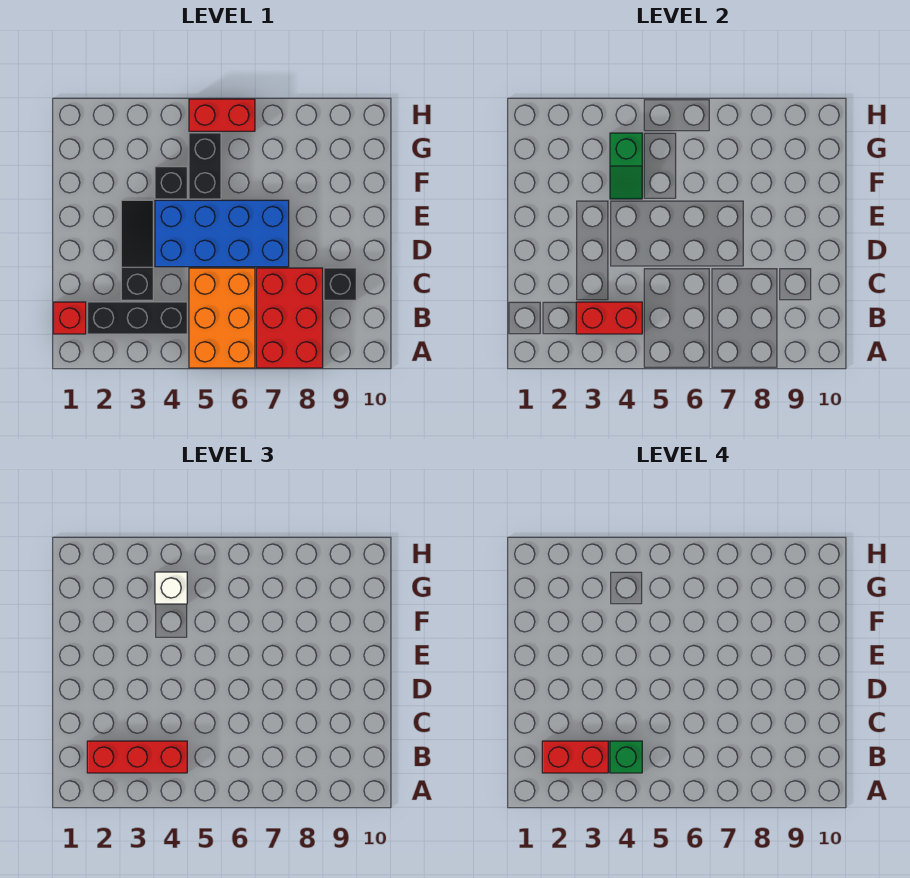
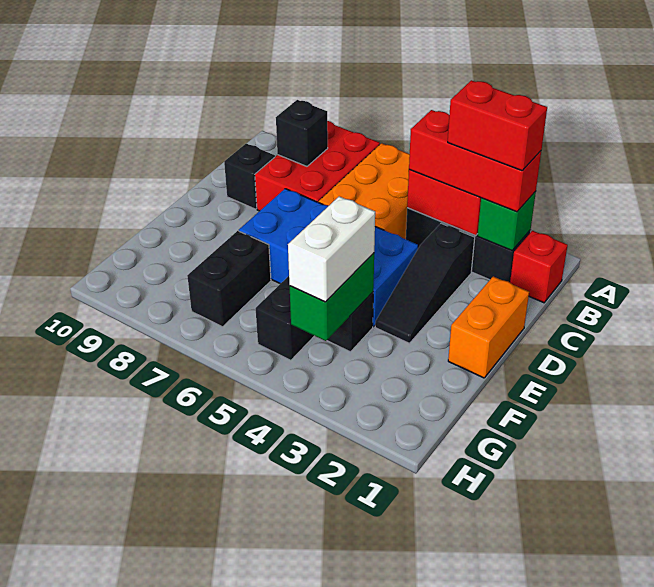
green brick B4 level 4 -> green brick B2 level 2
none -> black brick B8 level 2
none -> orange brick D1:E1 level 1
green slope F4:G4 level 2 top G -> green brick F4:G4 level 2
none -> black brick F7:G7 level 1
white brick G4 level 3 -> white brick F4:G4 level 3
red brick H5:H6 level 1 -> none

